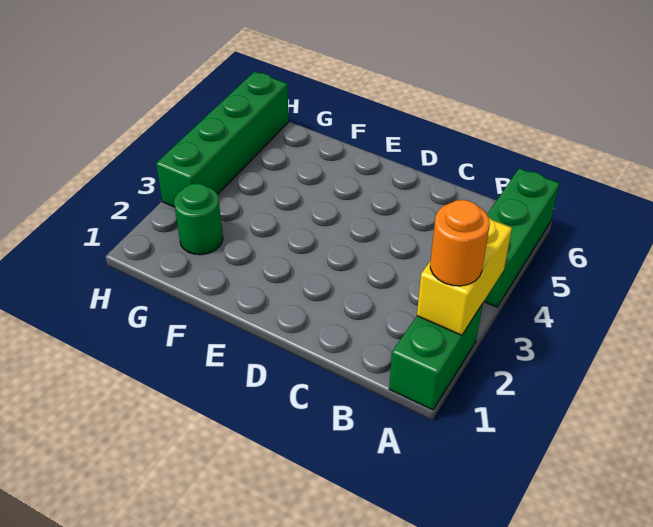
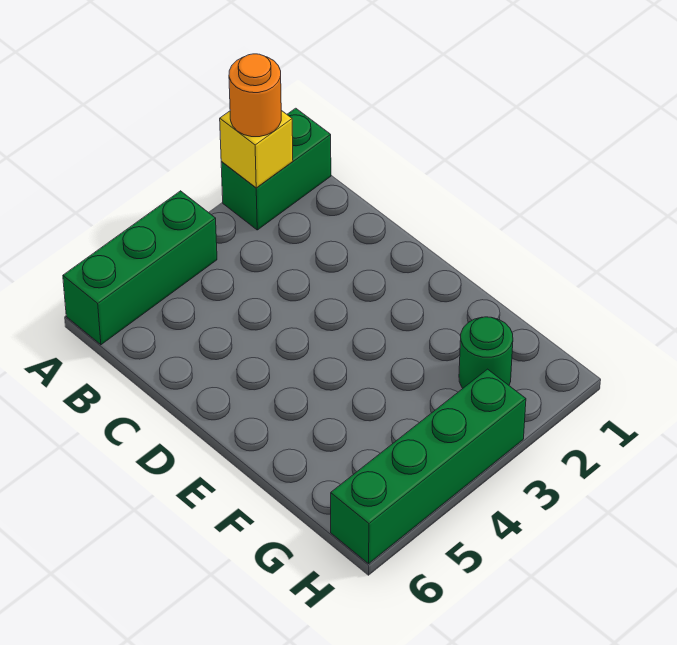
yellow brick A2:A3 level 2 -> yellow brick A2 level 2

